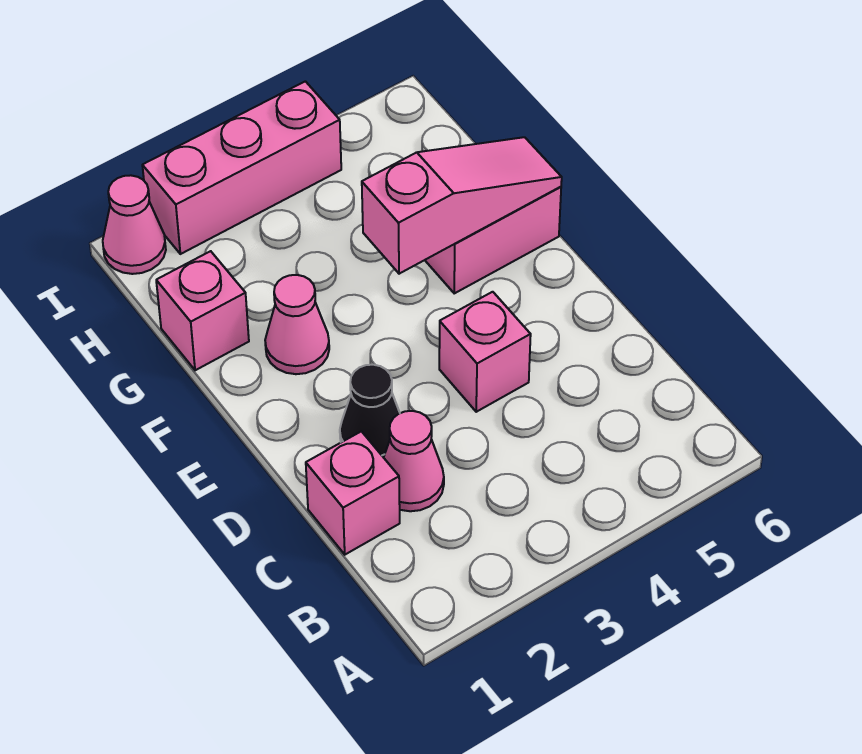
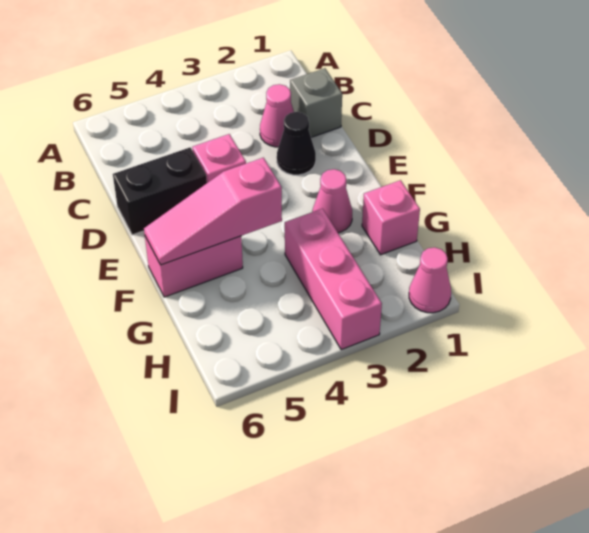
pink brick C1 level 1 -> grey brick C1 level 1
none -> black brick D5:D6 level 1
pink brick I2:I4 level 1 -> pink brick G3:I3 level 1

